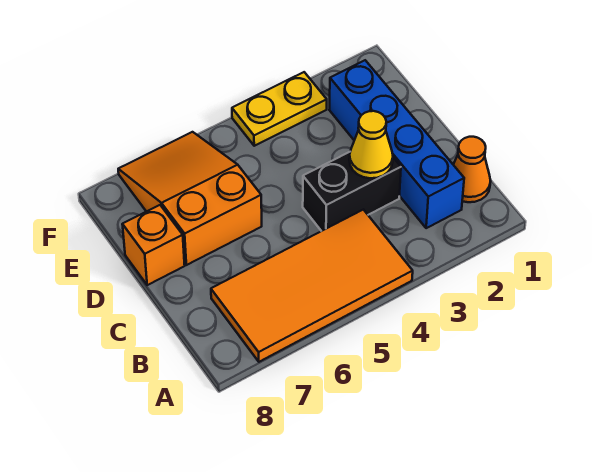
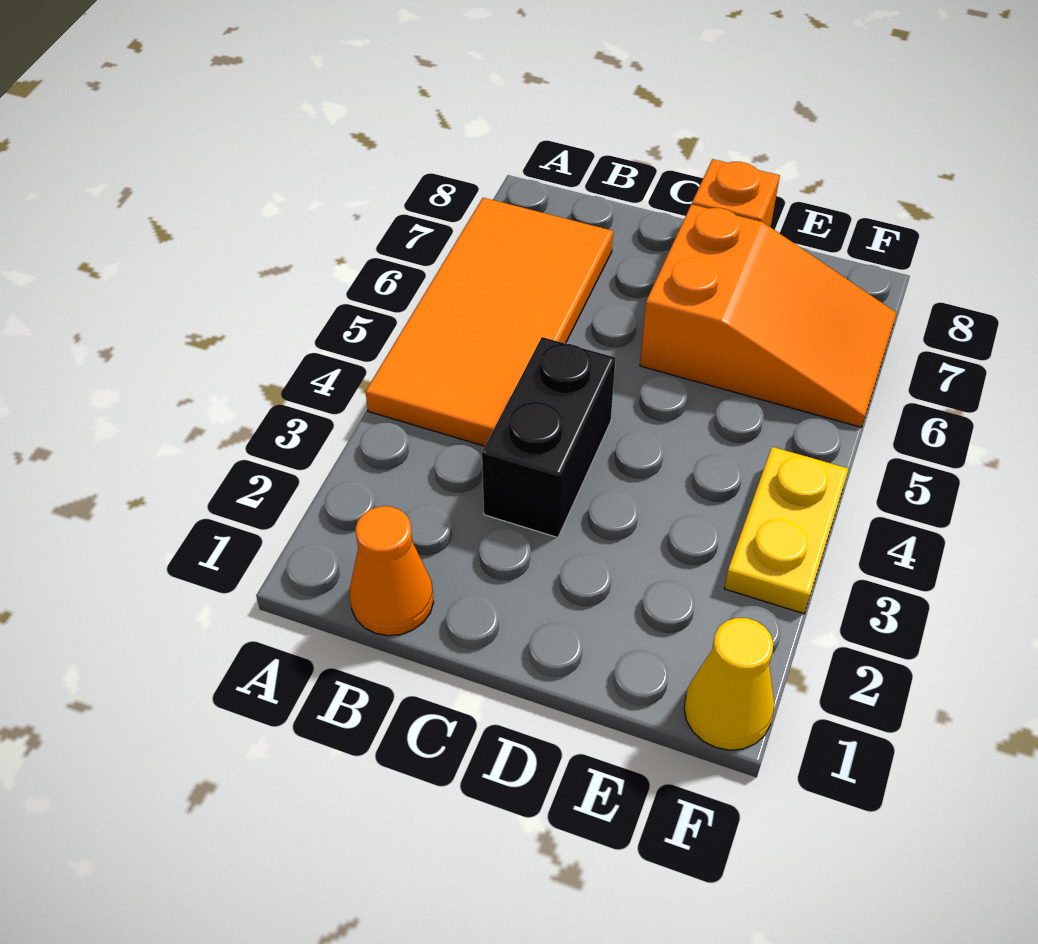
blue brick B2:E2 level 1 -> none
yellow cone C3 level 2 -> yellow cone F1 level 1

